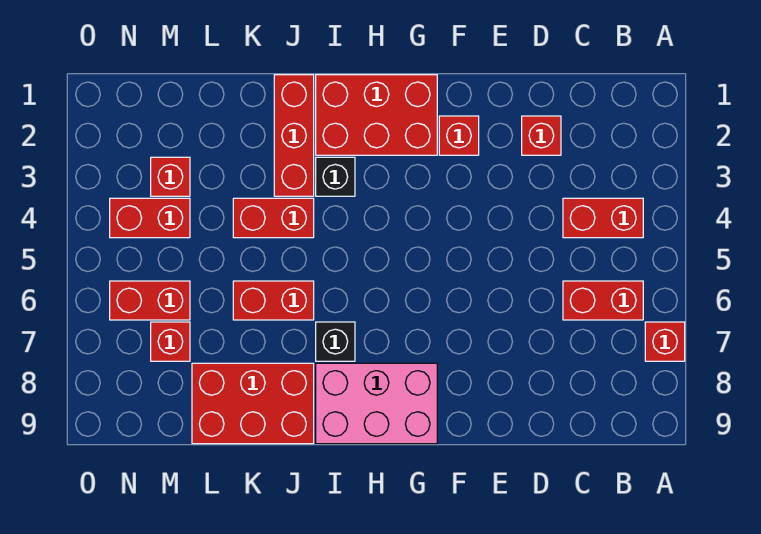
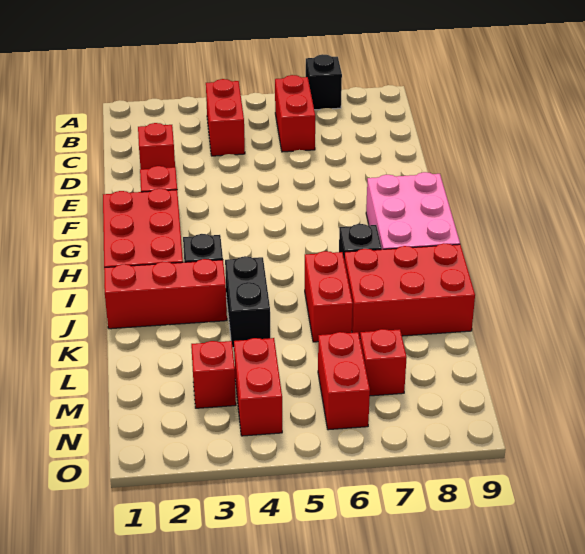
red brick A7 level 1 -> black brick A7 level 1
red brick J4:K4 level 1 -> black brick J4:K4 level 1
red brick J8:L9 level 1 -> red brick J7:K9 level 1

